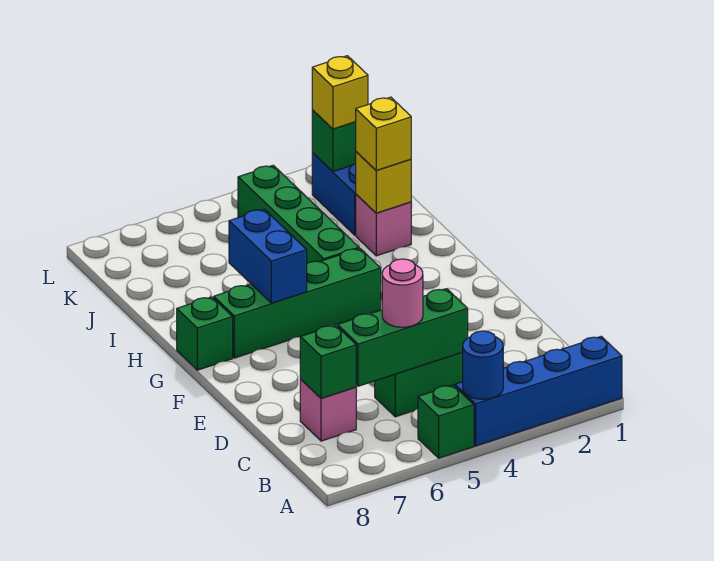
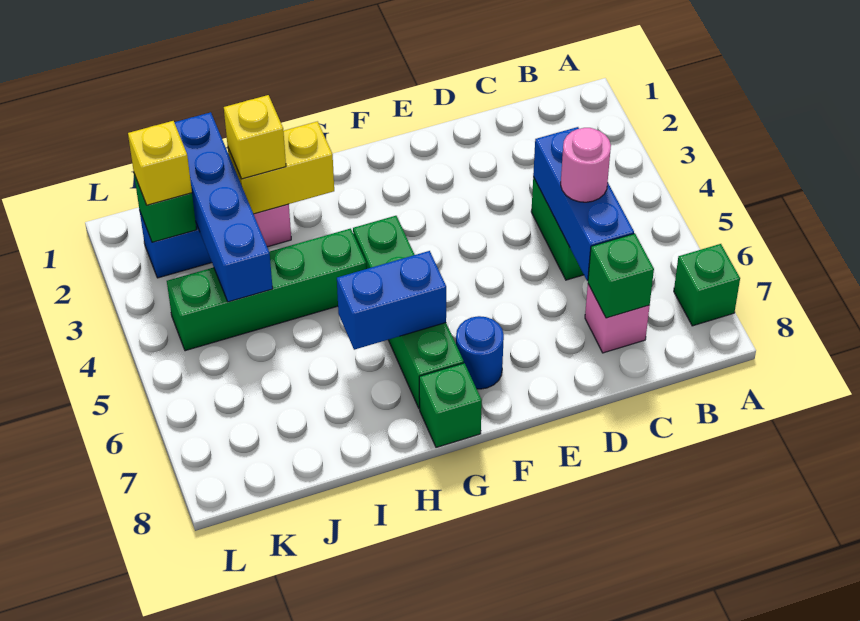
blue brick A1:A4 level 1 -> blue brick J1:J4 level 2
blue round brick A4 level 2 -> blue round brick F7 level 1
green brick A5 level 1 -> green brick A7 level 1
green brick C4:C6 level 2 -> blue brick C4:C6 level 2
yellow brick I2 level 2 -> yellow brick H2:I2 level 2

